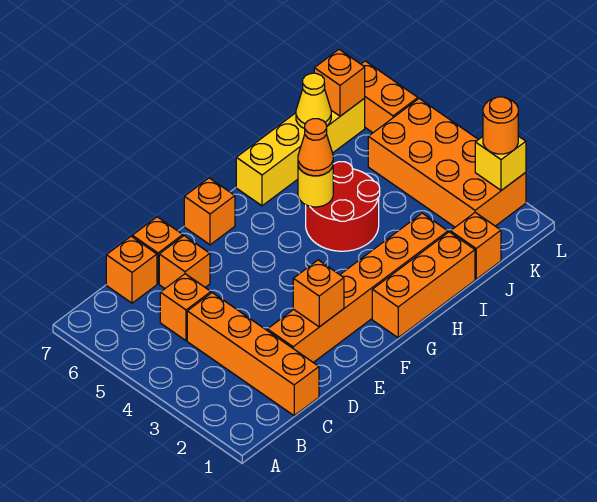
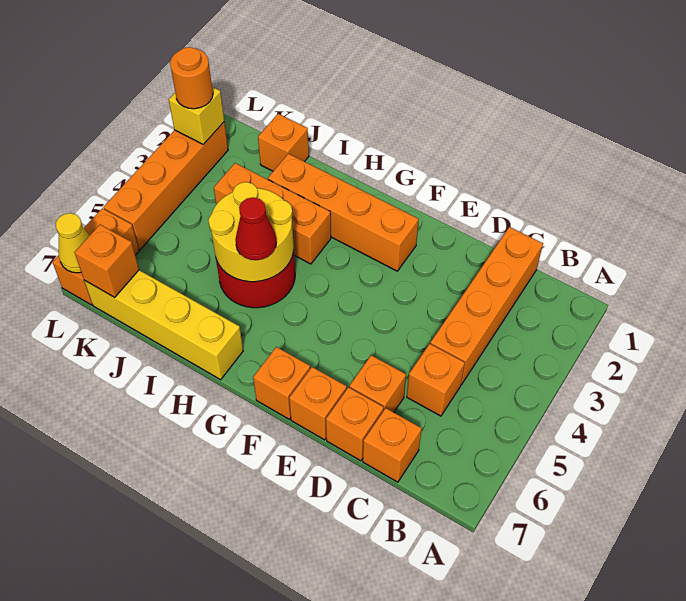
orange brick D2:I2 level 1 -> orange brick F2:I2 level 1
orange brick E2 level 2 -> orange brick E7 level 1
orange brick G1:I1 level 1 -> orange brick H3:J3 level 1
yellow round brick H5 level 2 -> yellow round brick H4:I5 level 2
orange cone H5 level 3 -> red cone H5 level 3
yellow cone J7 level 2 -> yellow cone L7 level 2
orange brick K2:L5 level 1 -> orange brick L2:L5 level 1

